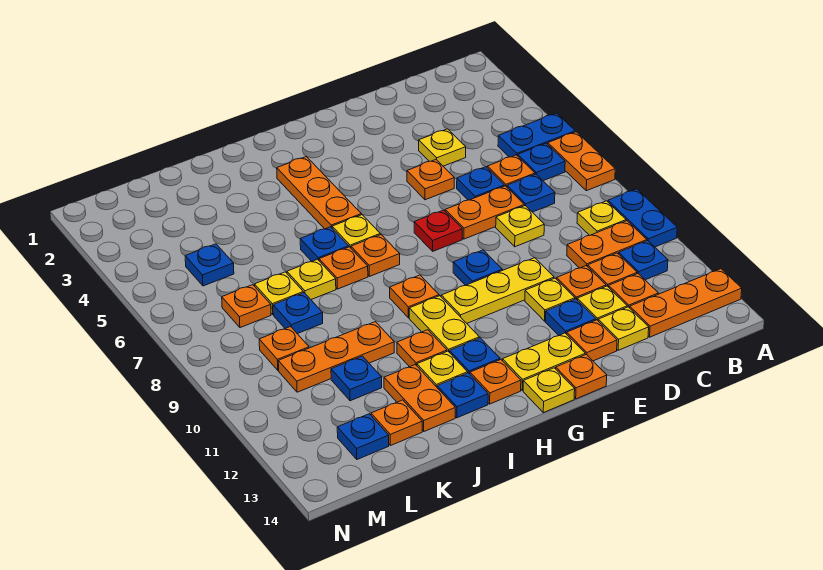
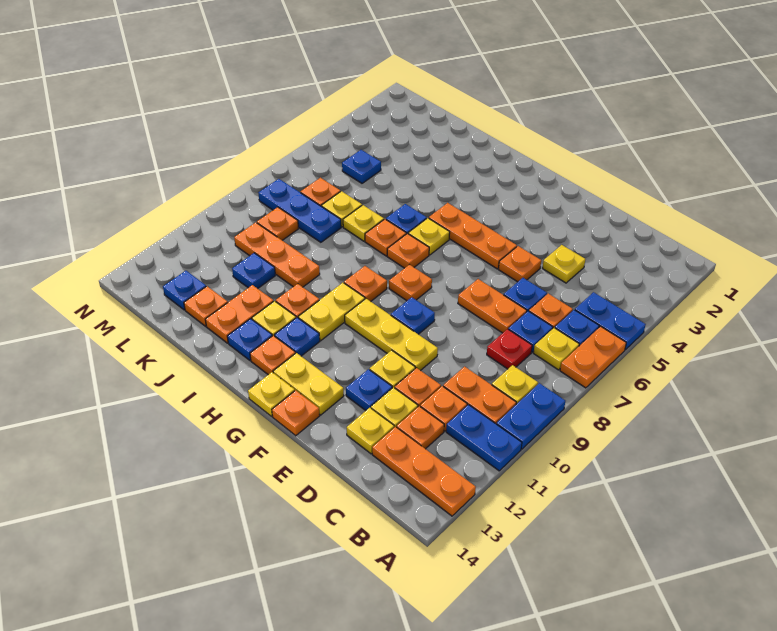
blue plate B11 level 1 -> blue plate A11:B11 level 1
yellow plate D8 level 1 -> yellow plate B7 level 1
orange plate E13 level 1 -> orange plate G8 level 1
red plate F7 level 1 -> red plate C8 level 1
orange plate H3:H5 level 1 -> orange plate F5:H5 level 1
blue plate K8 level 1 -> blue plate K8:M8 level 1

